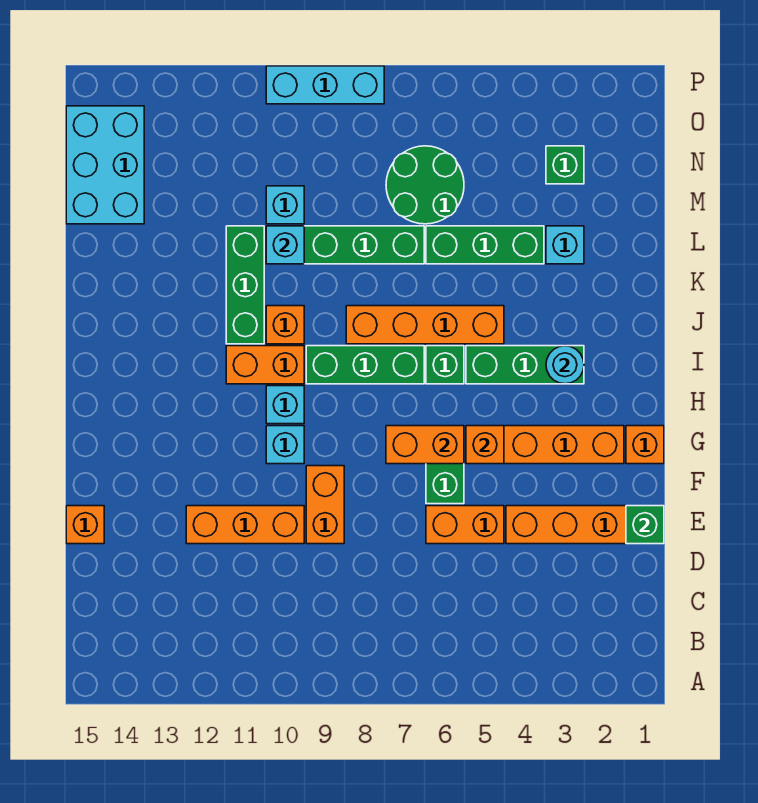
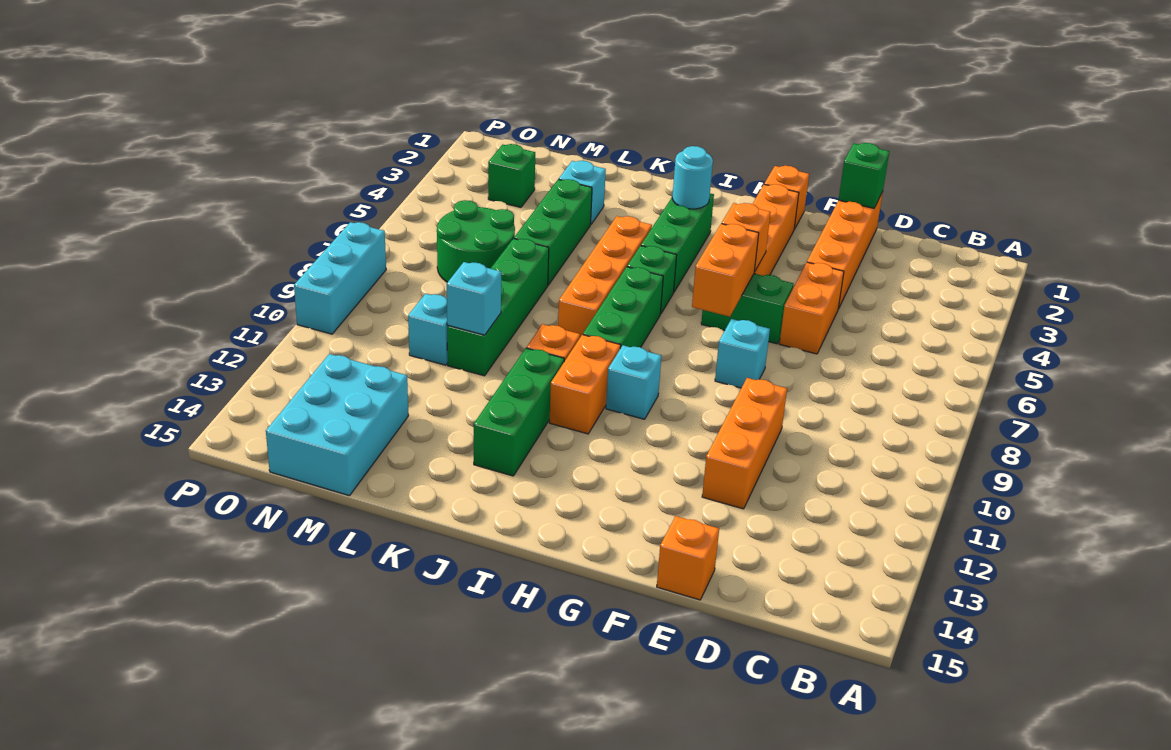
orange brick E9:F9 level 1 -> none
cyan brick G10 level 1 -> cyan brick F8 level 1
green brick J11:L11 level 1 -> green brick J11:J13 level 1
cyan brick M14:O15 level 1 -> cyan brick M13:N15 level 1

